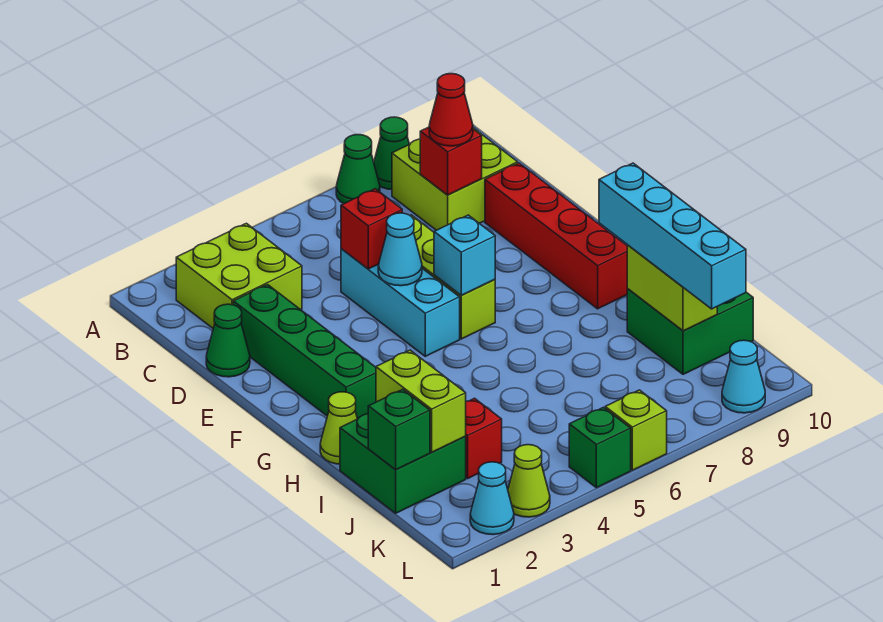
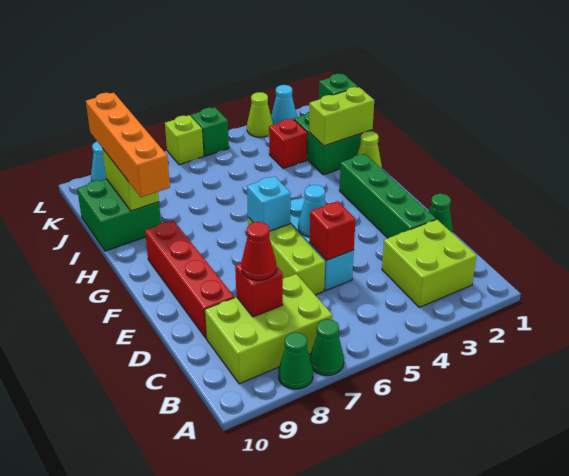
lime brick B8:C9 level 1 -> lime brick B7:C9 level 1
cyan brick H9:K9 level 3 -> orange brick H9:K9 level 3
lime brick I2:J2 level 2 -> lime brick I1:I2 level 2

